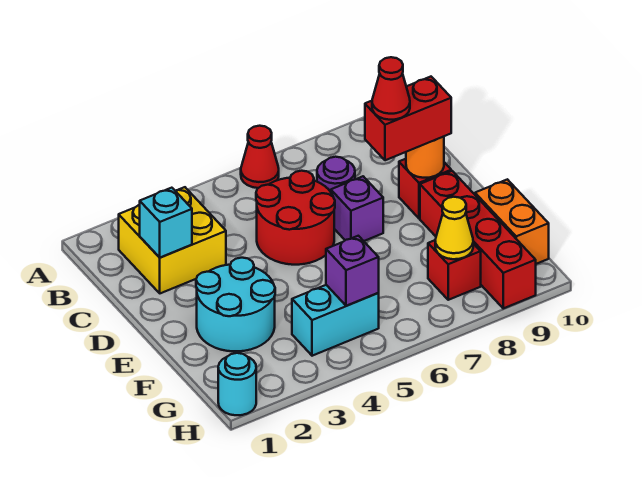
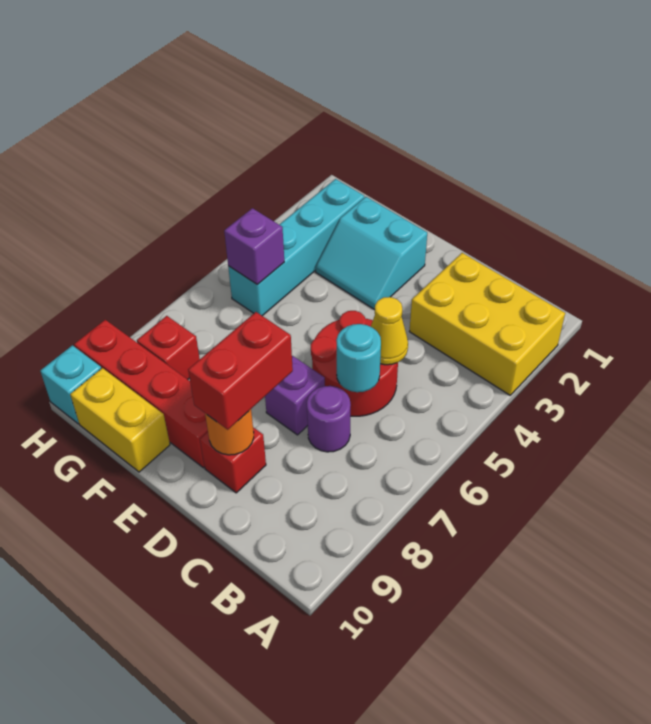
red cone A6 level 1 -> none
yellow brick B2:C3 level 1 -> yellow brick A2:C3 level 1
cyan brick C2 level 2 -> cyan brick H10 level 1
red cone D8 level 4 -> none
cyan round brick E2:F3 level 1 -> cyan slope E2:F3 level 1 top 2
orange brick F10:G10 level 1 -> yellow brick F10:G10 level 1
cyan brick G4:G5 level 1 -> cyan brick G2:G5 level 1
yellow cone G8 level 2 -> yellow cone C5 level 2
cyan round brick H1 level 1 -> cyan round brick C6 level 2

